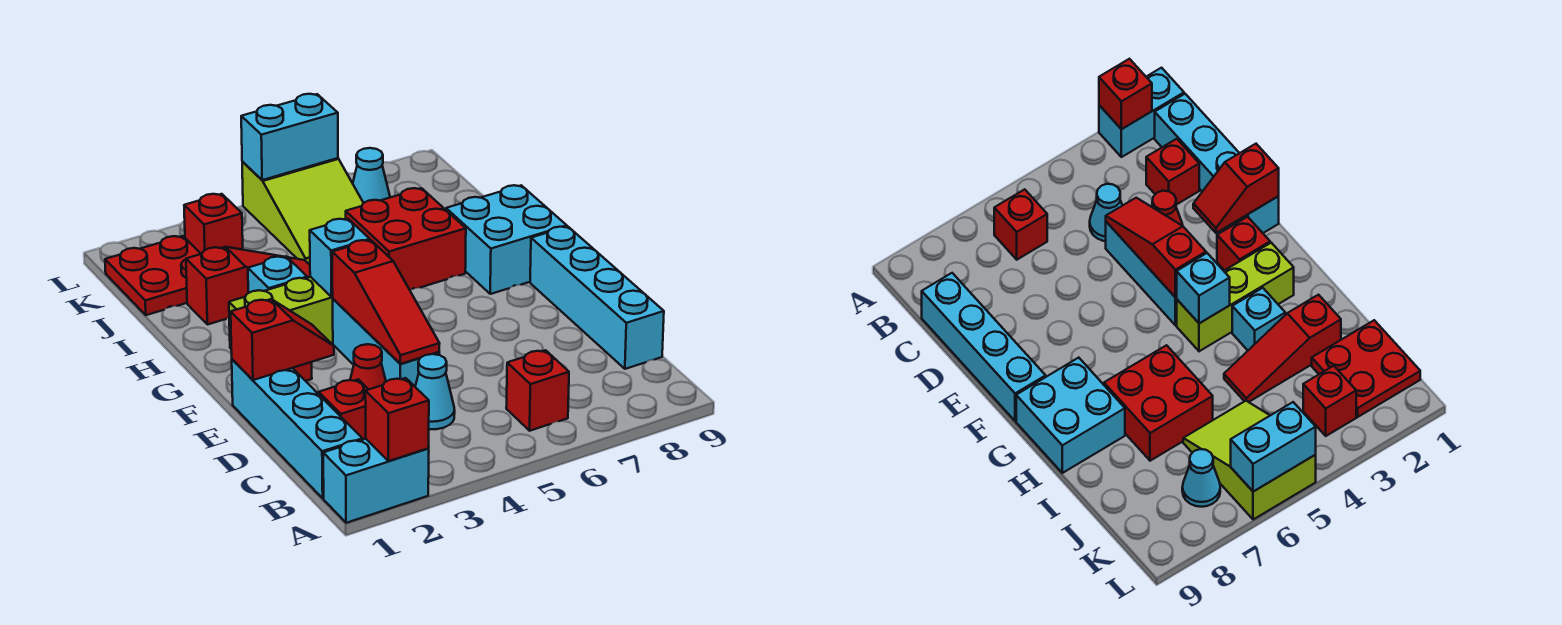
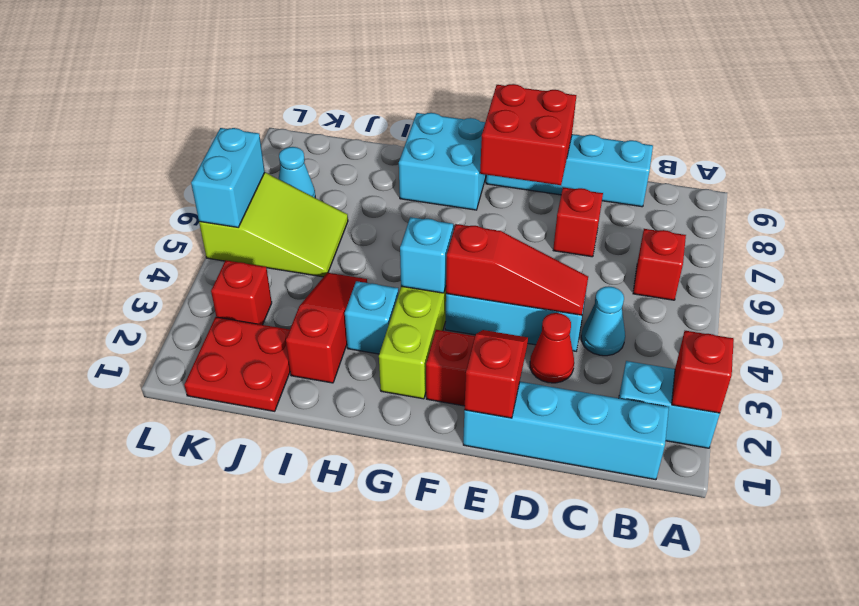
cyan brick A1:A2 level 1 -> cyan brick A2:B2 level 1
red brick C2 level 1 -> red brick D7 level 1
red brick H6:I7 level 1 -> red brick E8:F9 level 2

